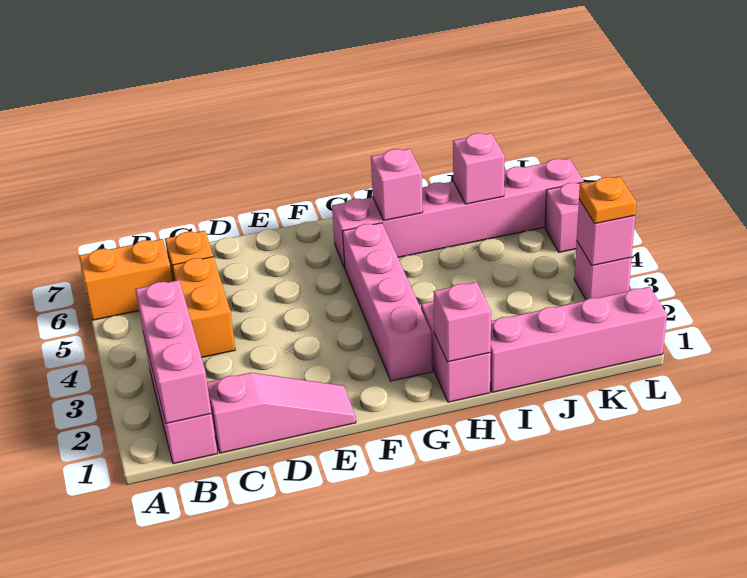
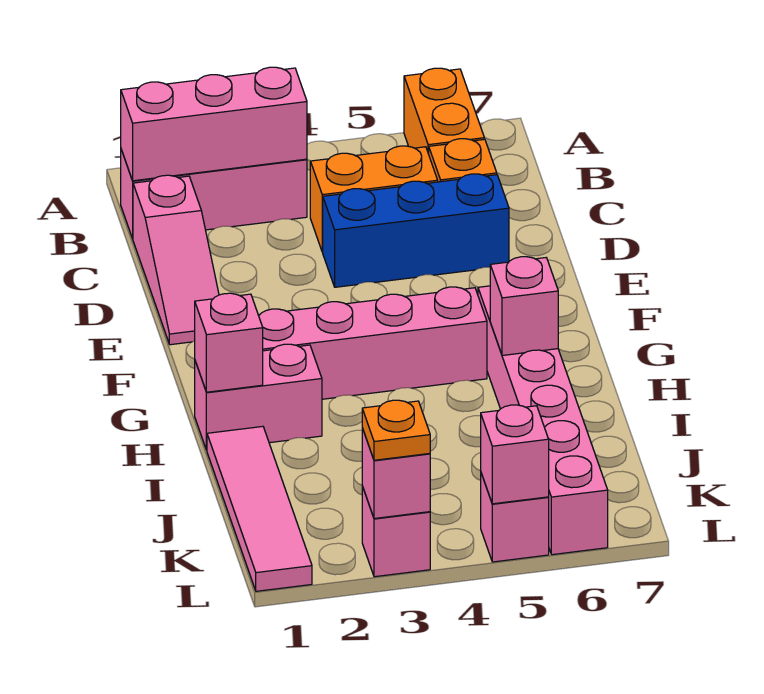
none -> blue brick D4:D6 level 1
pink brick I1:L1 level 1 -> pink tile I1:L1 level 1
pink brick J6 level 2 -> pink brick L5 level 2

